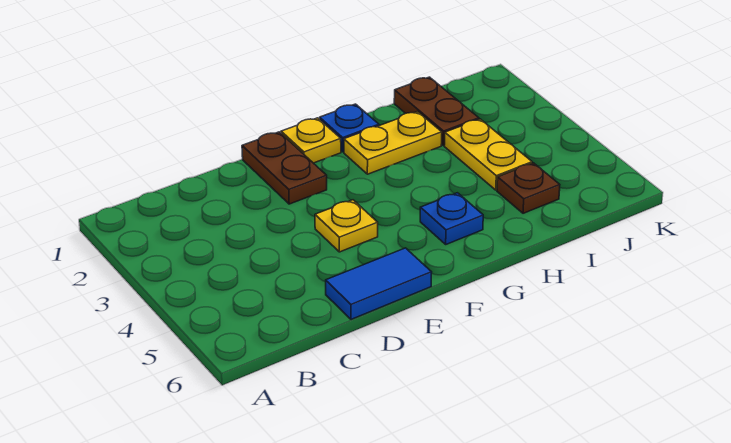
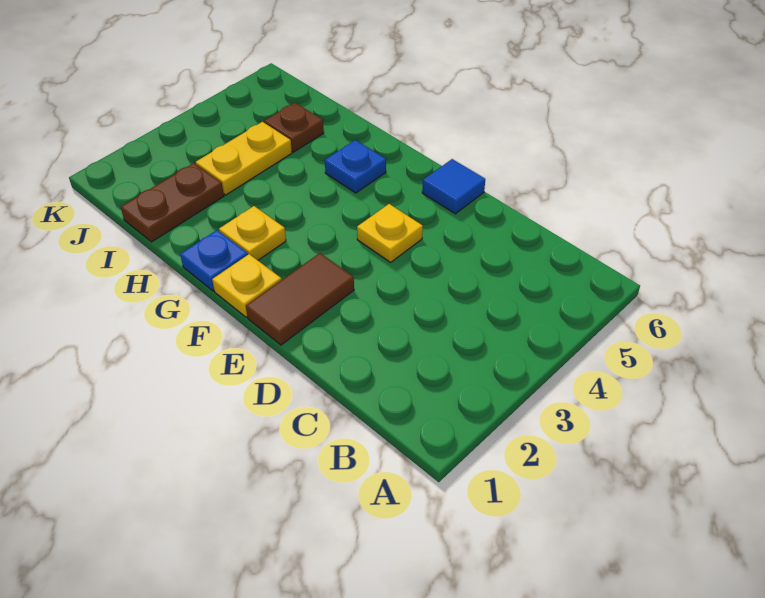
blue tile D6:E6 level 1 -> blue tile E6 level 1
brown plate E1:E2 level 1 -> brown tile E1:E2 level 1
yellow plate G2:H2 level 1 -> yellow plate G2 level 1

